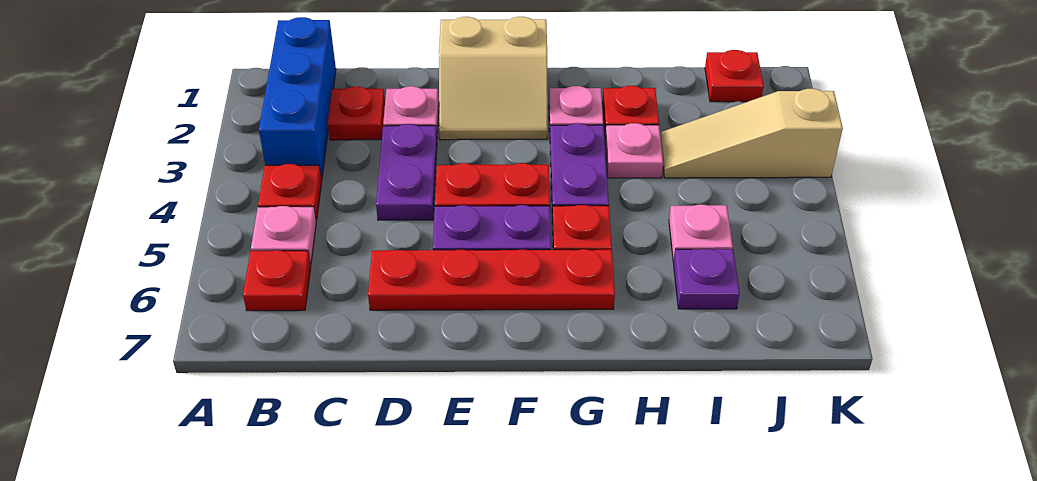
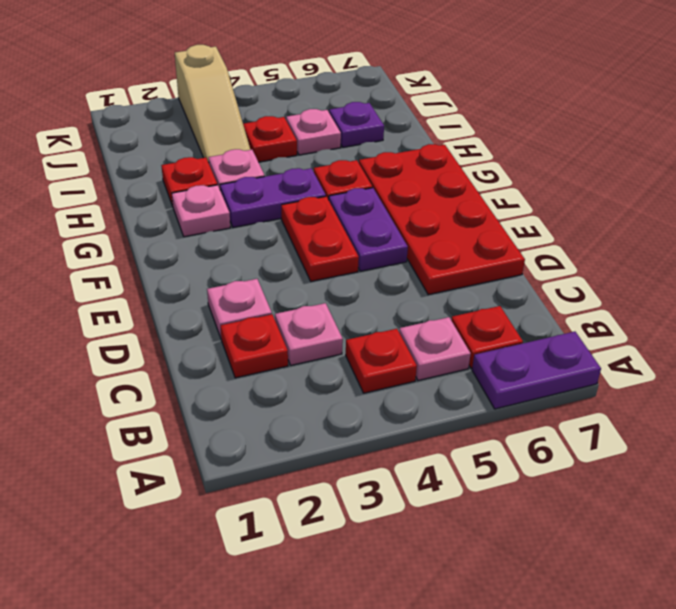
blue brick B1:B3 level 1 -> none
none -> pink plate C3 level 1
purple plate D3:D4 level 1 -> purple plate A6:A7 level 1
red plate D6:G6 level 1 -> red plate D6:G7 level 1
tan slope E1:F2 level 1 top 1 -> none
red plate J1 level 1 -> red plate I4 level 1

